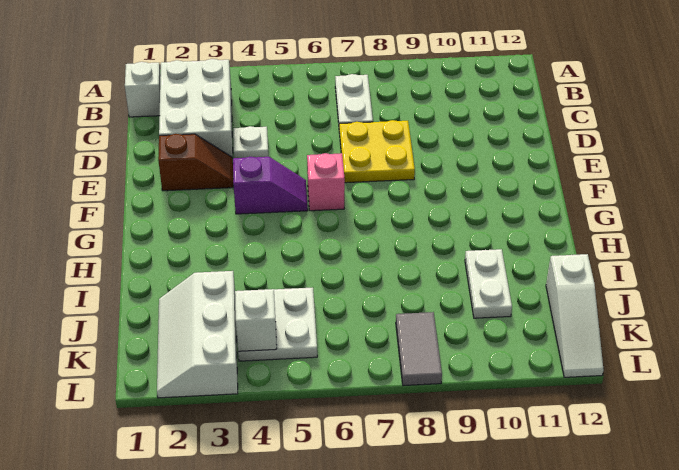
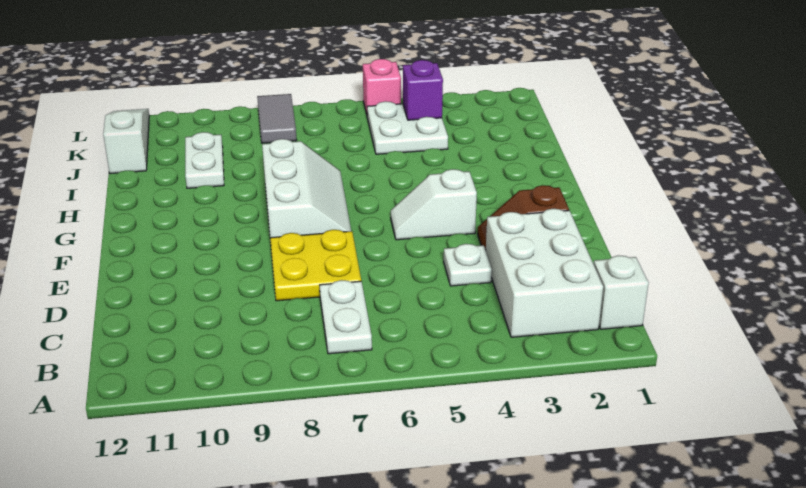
purple slope F4:F5 level 1 top 4 -> white slope F4:F5 level 1 top 4
pink brick F6 level 1 -> pink brick L5 level 1
white slope J2:L3 level 1 top 3 -> white slope F7:H8 level 1 top 8
white brick K4 level 2 -> purple brick K4 level 2

